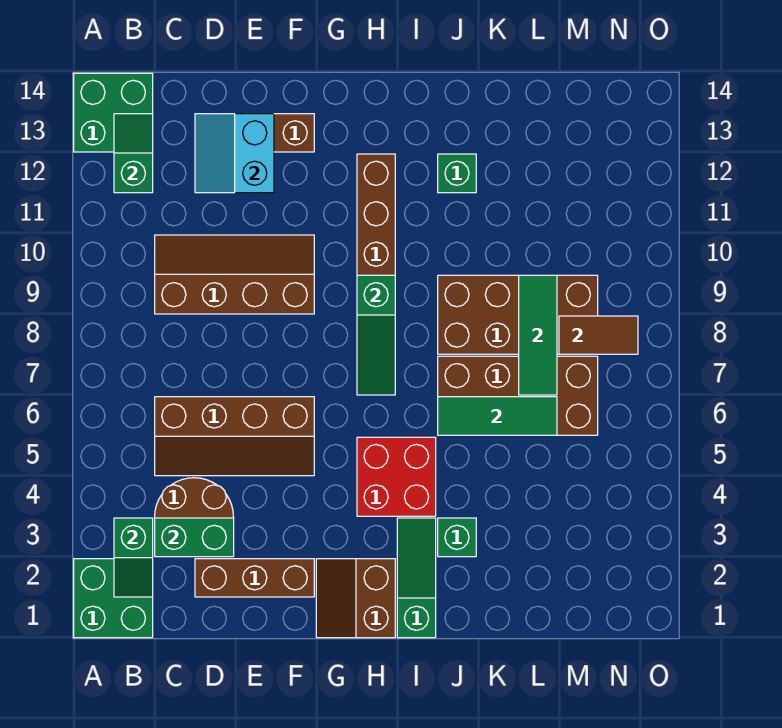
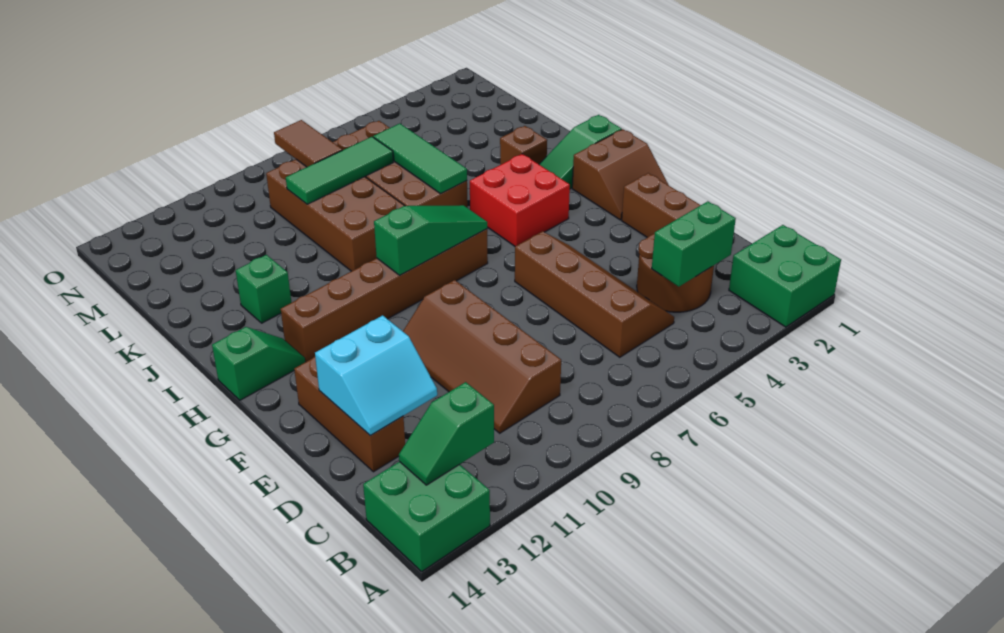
green slope B2:B3 level 2 top 3 -> green slope H13:H14 level 1 top 14
green brick C3:D3 level 2 -> green brick C3:C4 level 2
green brick J3 level 1 -> brown brick J3 level 1

